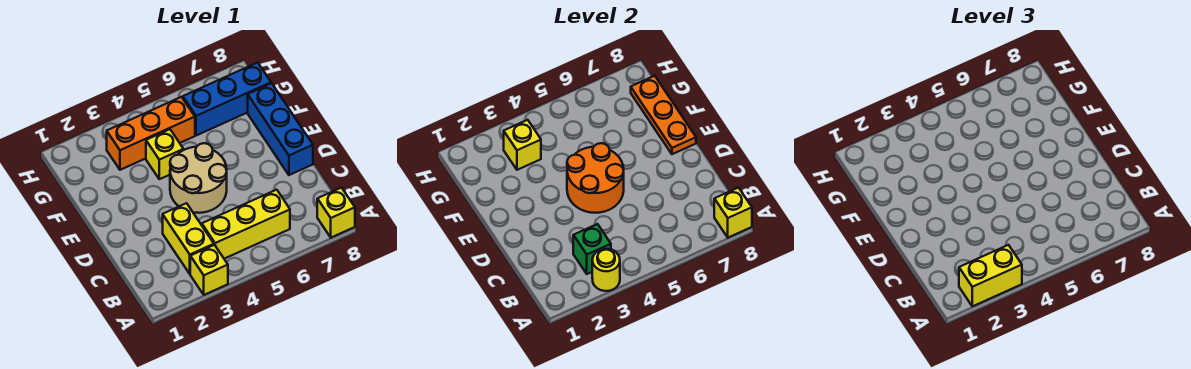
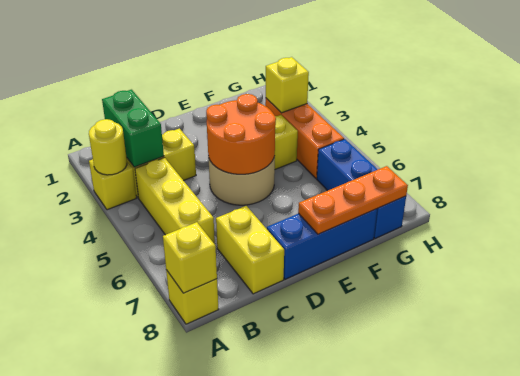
yellow brick A2:A3 level 3 -> yellow brick C7:C8 level 1
green brick B3 level 2 -> green brick B2:B3 level 2

